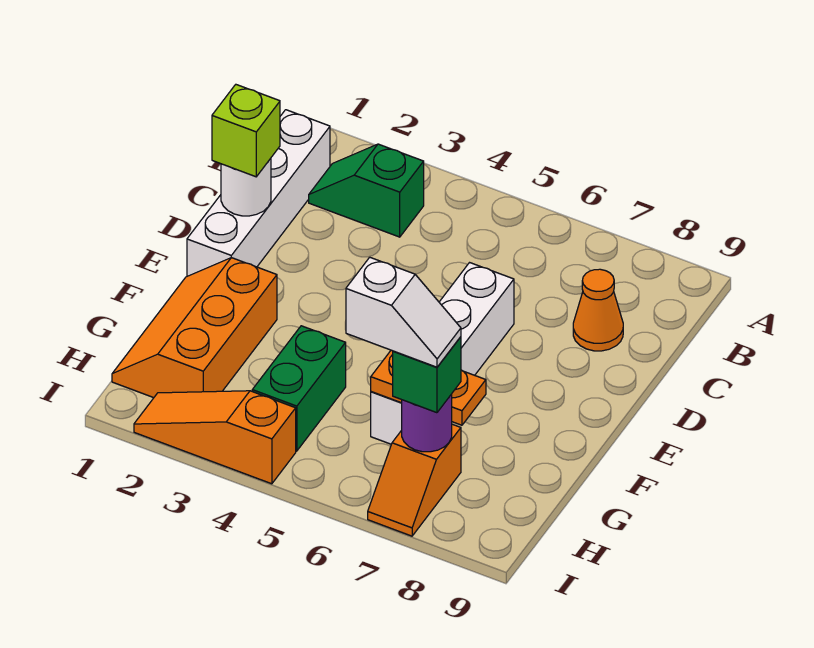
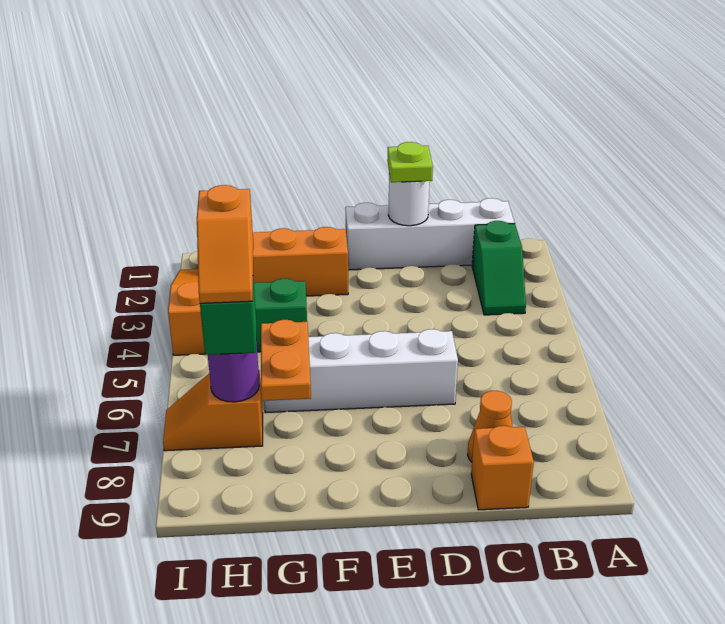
green slope B2:B3 level 1 top 3 -> green slope B2:B3 level 1 top 2
none -> orange brick C9 level 1
lime brick D1 level 3 -> lime plate D1 level 3
white slope H6:H7 level 4 top 6 -> orange slope H6:H7 level 4 top 6

